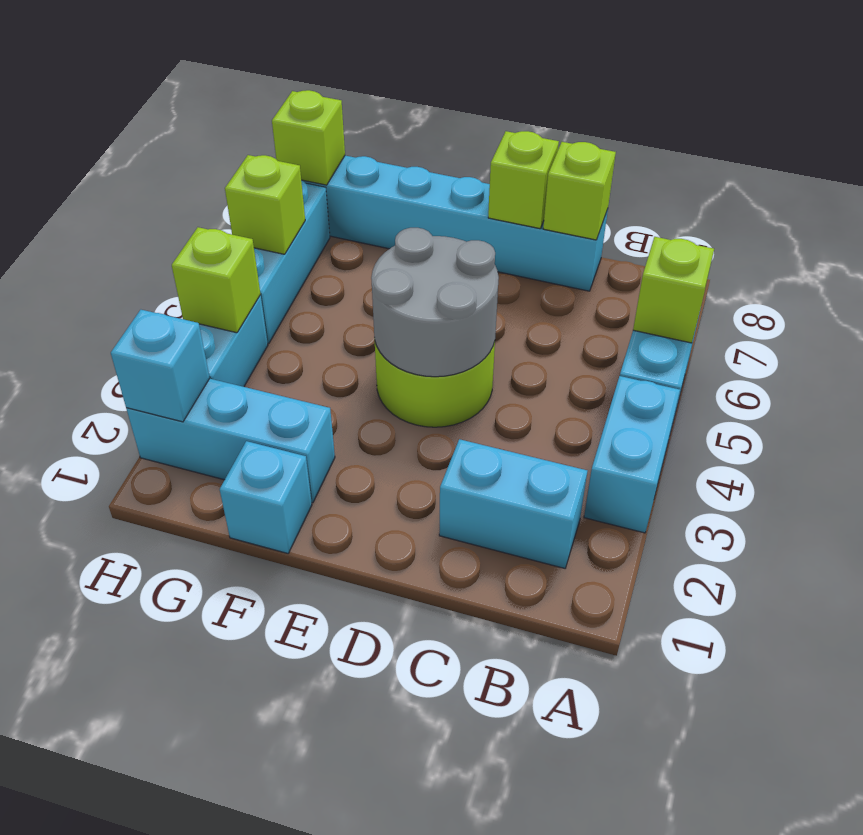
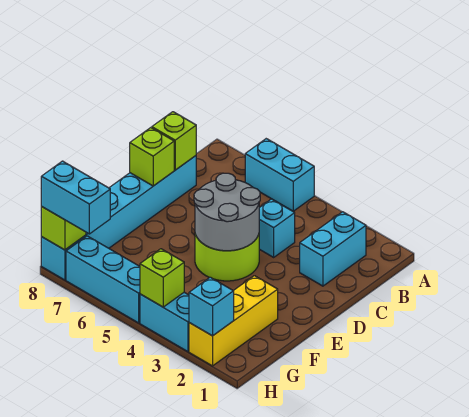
cyan brick A3:A4 level 1 -> cyan brick H7:H8 level 3
lime brick A6 level 2 -> none
cyan brick F1 level 1 -> cyan brick C4 level 1
cyan brick F2:H2 level 1 -> yellow brick F2:H2 level 1
lime brick H6 level 2 -> none

